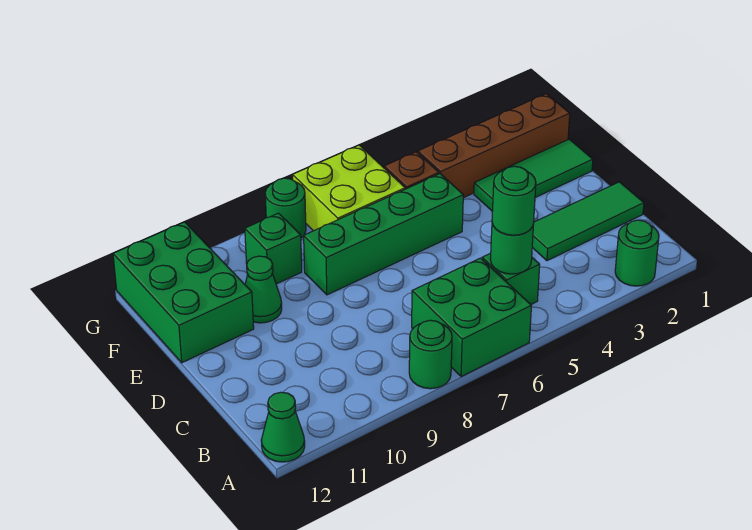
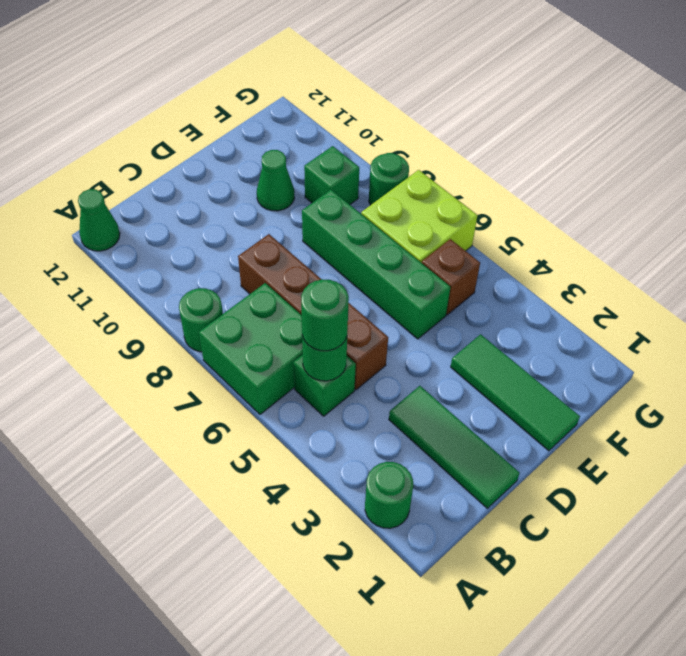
green brick E11:G12 level 1 -> none
brown brick F1:F4 level 1 -> brown brick C5:C8 level 1

